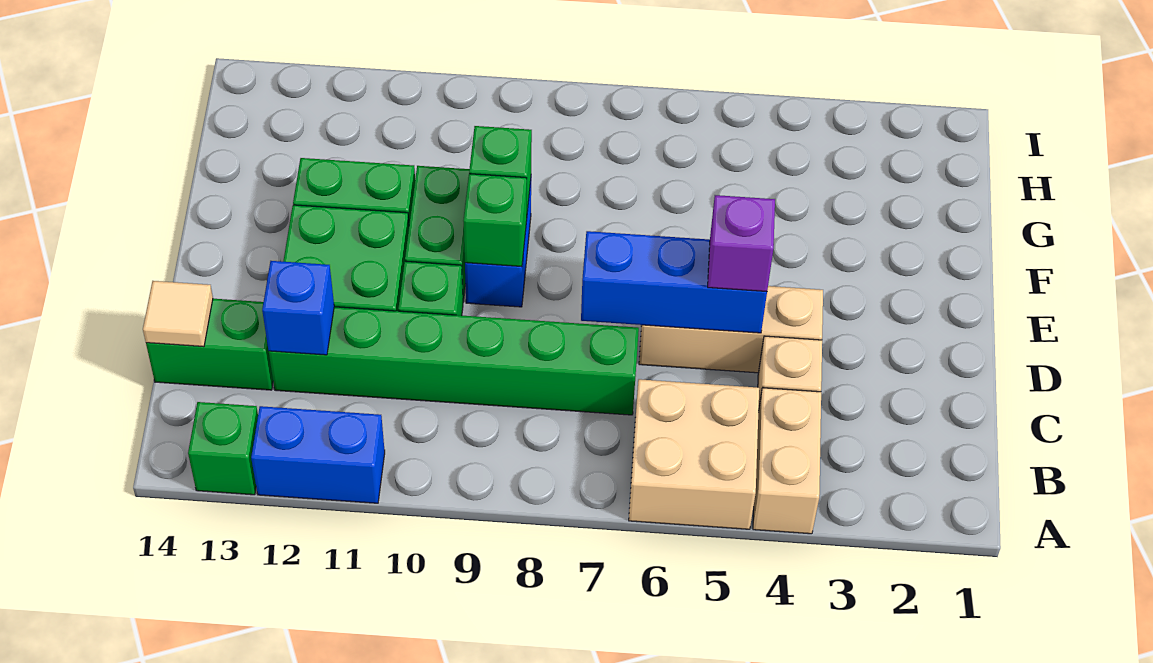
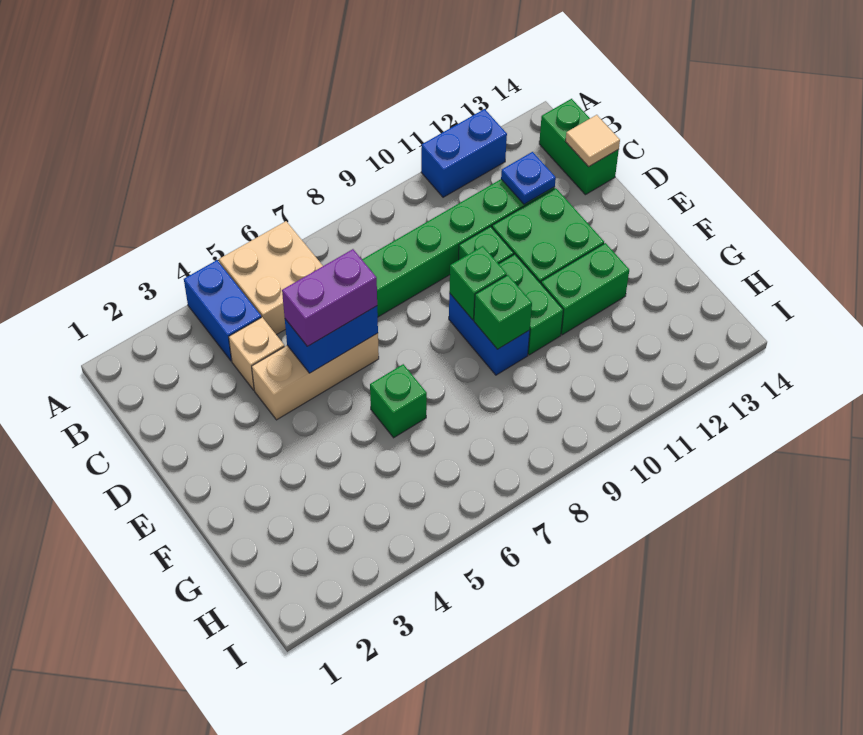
tan brick A4:B4 level 1 -> blue brick A4:B4 level 1
green brick A13 level 1 -> green brick F6 level 1
blue brick C12 level 2 -> blue plate C12 level 2
green brick C13:C14 level 1 -> green brick B14:C14 level 1
blue brick D5:D7 level 2 -> blue brick D5:D6 level 2
purple brick D5 level 3 -> purple brick D5:D6 level 3

